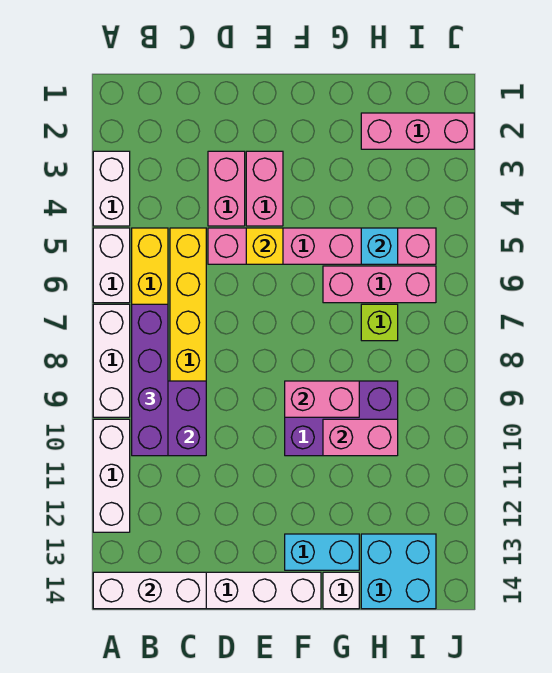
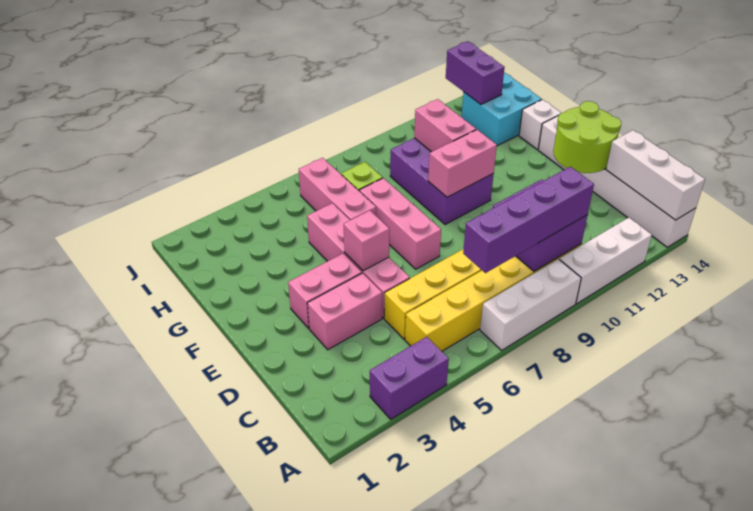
white brick A3:A4 level 1 -> purple brick A3:A4 level 1
white brick A5:A6 level 1 -> none
pink brick D5:I5 level 1 -> pink brick D5:G5 level 1
none -> lime round brick D13:E14 level 2
yellow brick E5 level 2 -> pink brick E5 level 2
pink brick F9:G9 level 2 -> pink brick F9:F10 level 2
cyan brick F13:G13 level 1 -> none
pink brick H2:J2 level 1 -> pink brick E7:G7 level 1
cyan brick H5 level 2 -> none
none -> purple brick I13:J13 level 2

